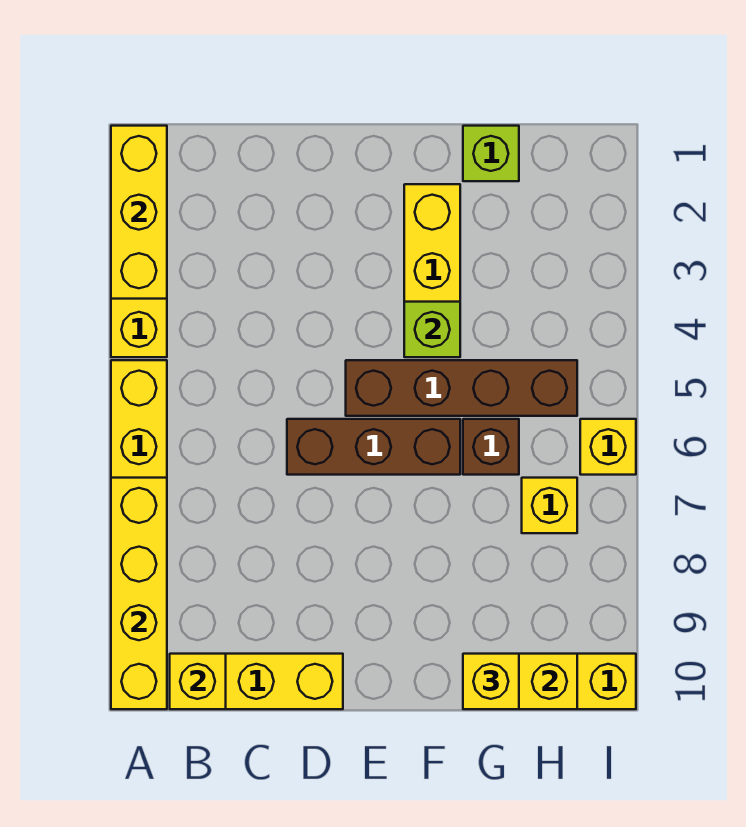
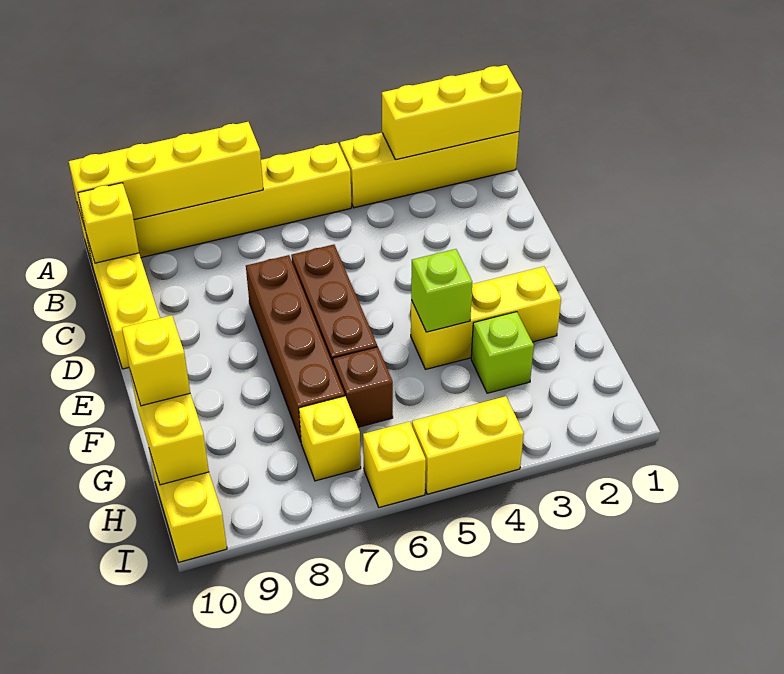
brown brick E5:H5 level 1 -> brown brick D7:G7 level 1
lime brick G1 level 1 -> lime brick G3 level 1
none -> yellow brick I4:I5 level 1

